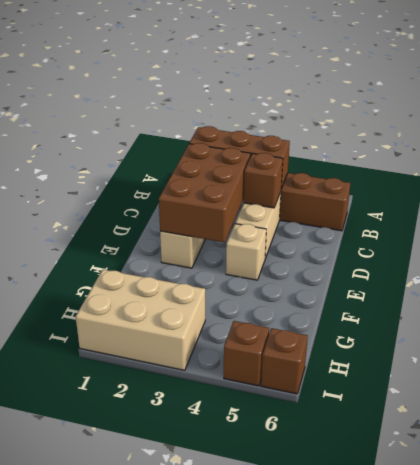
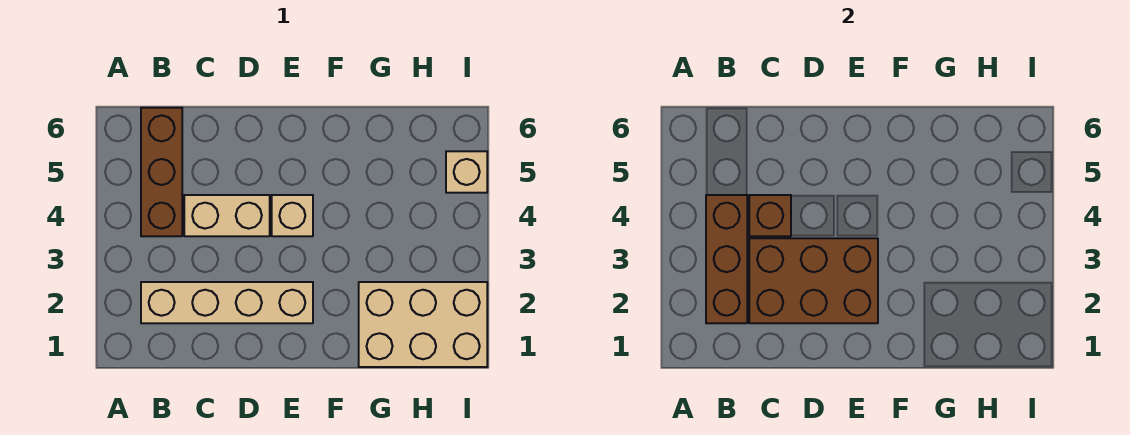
tan brick H1:I3 level 1 -> tan brick G1:I2 level 1
brown brick I5 level 1 -> tan brick I5 level 1
brown brick I6 level 1 -> none

